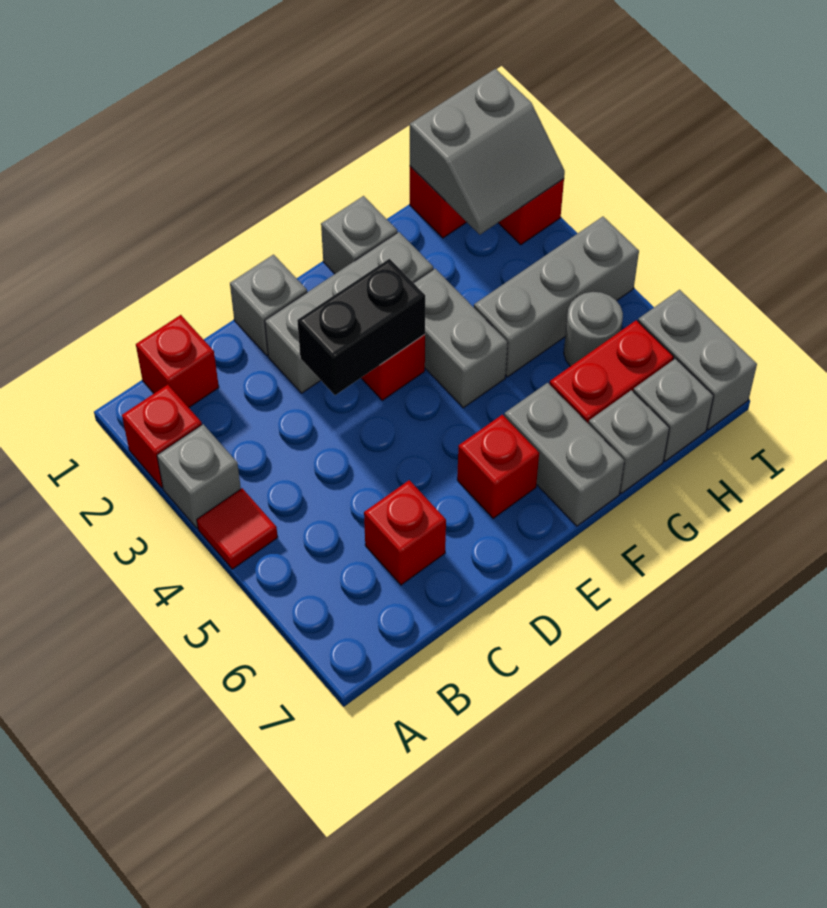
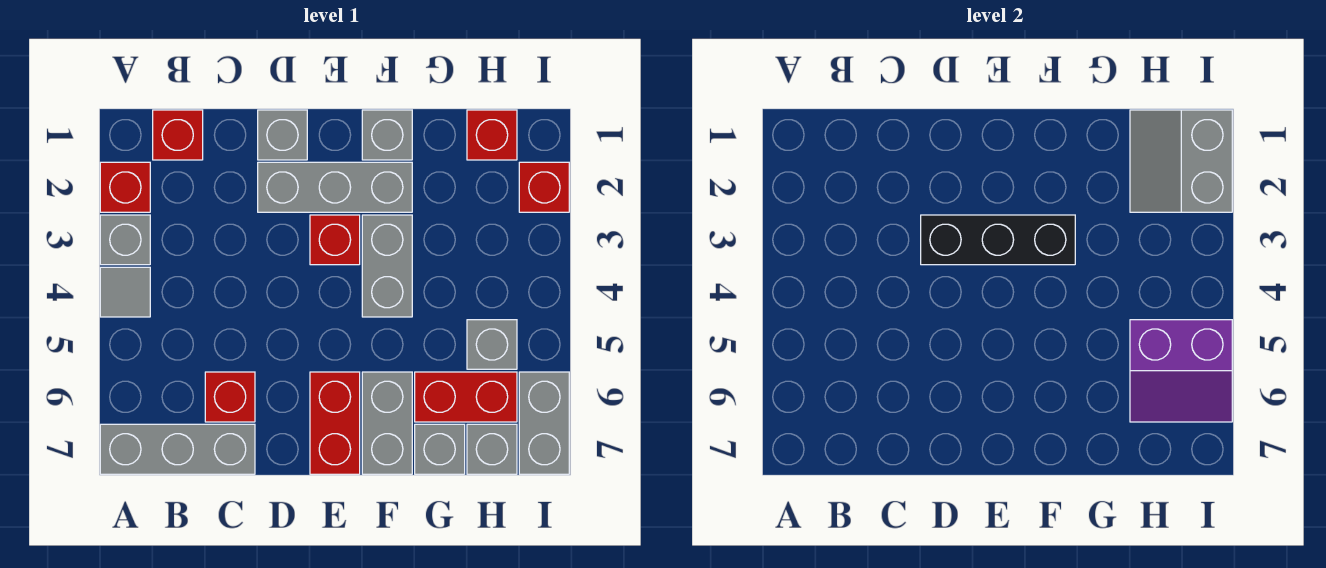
red tile A4 level 1 -> grey tile A4 level 1
black brick D3:E3 level 2 -> black brick D3:F3 level 2
red brick E6 level 1 -> red brick E6:E7 level 1
grey brick G4:I4 level 1 -> grey brick A7:C7 level 1
grey slope H1:I2 level 2 top 1 -> grey slope H1:I2 level 2 top I
grey round brick H5 level 1 -> grey brick H5 level 1
none -> purple slope H5:I6 level 2 top 5

